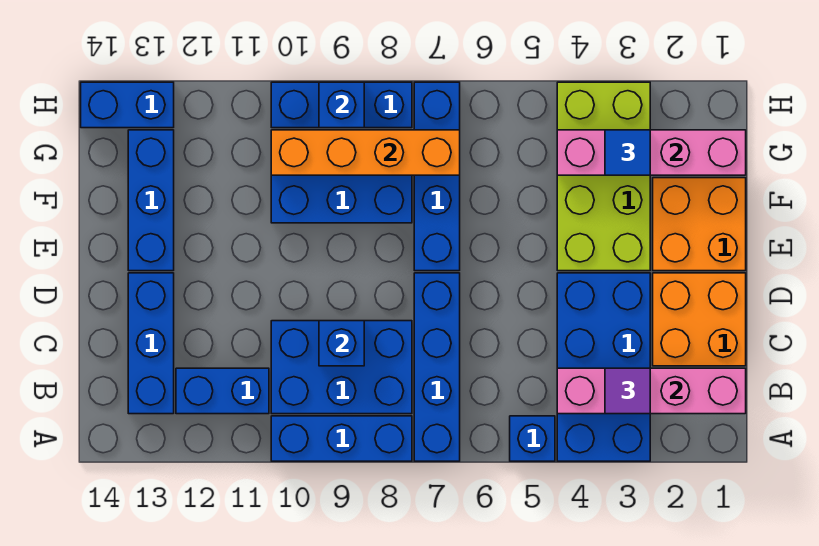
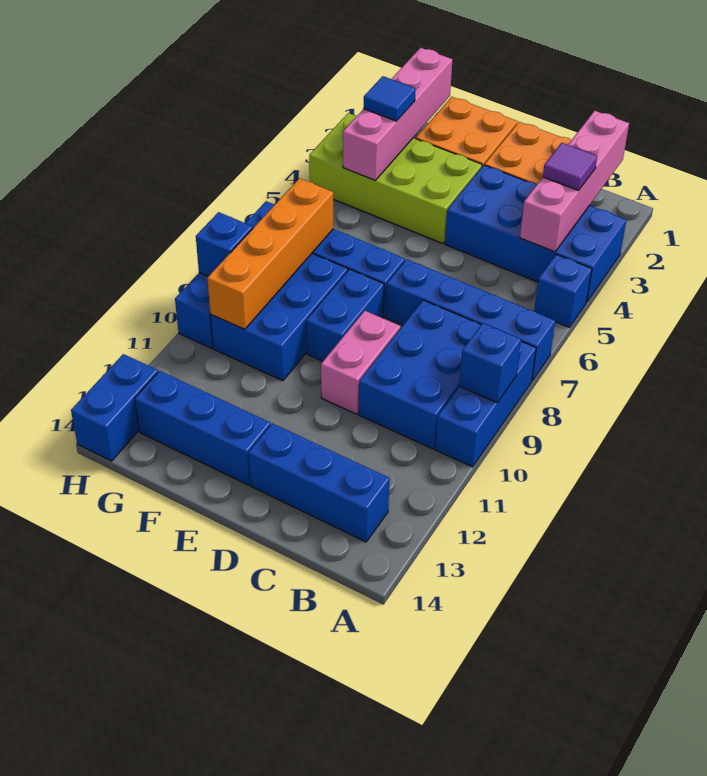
blue brick B11:B12 level 1 -> blue brick E8:E9 level 1
blue brick C9 level 2 -> blue brick A9 level 2
none -> pink brick D9:D10 level 1

